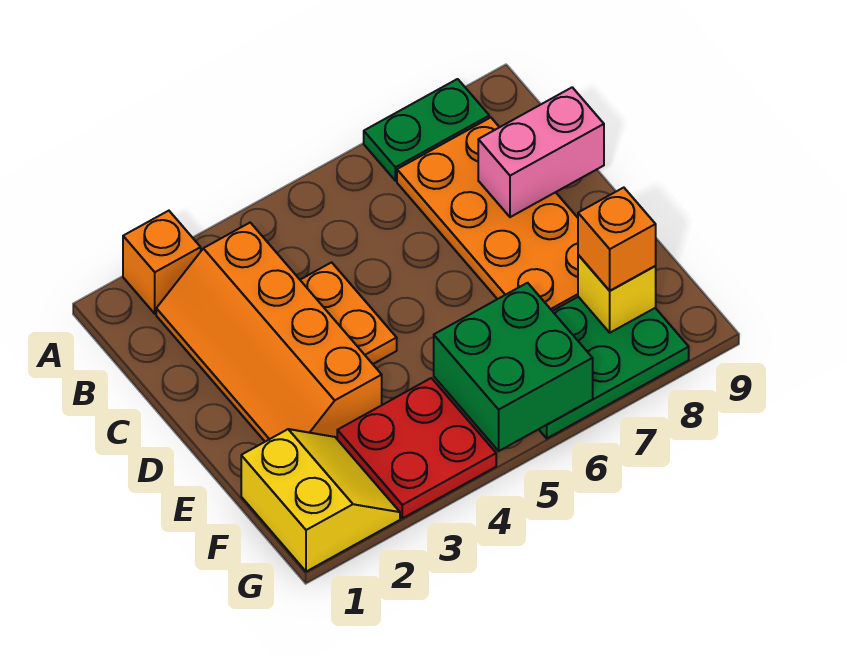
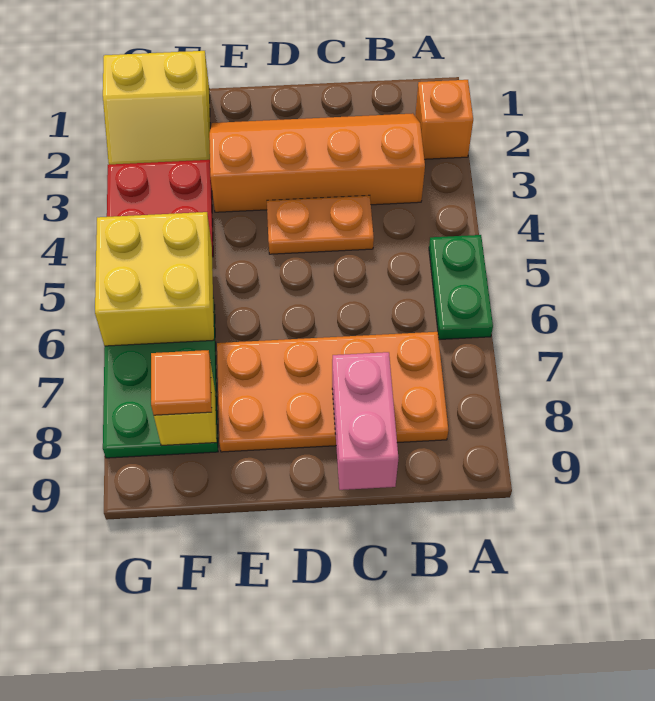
green plate A7:A8 level 1 -> green plate A5:A6 level 1
green brick F5:G6 level 2 -> yellow brick F5:G6 level 2
orange brick F8 level 3 -> orange tile F8 level 3

